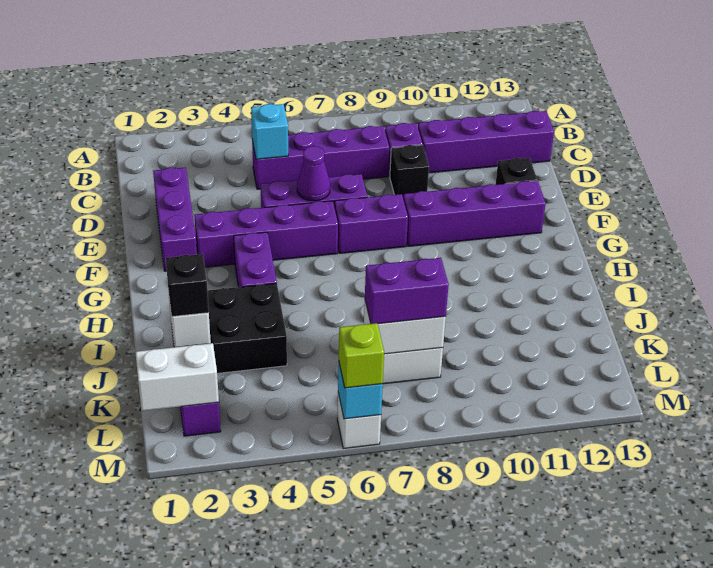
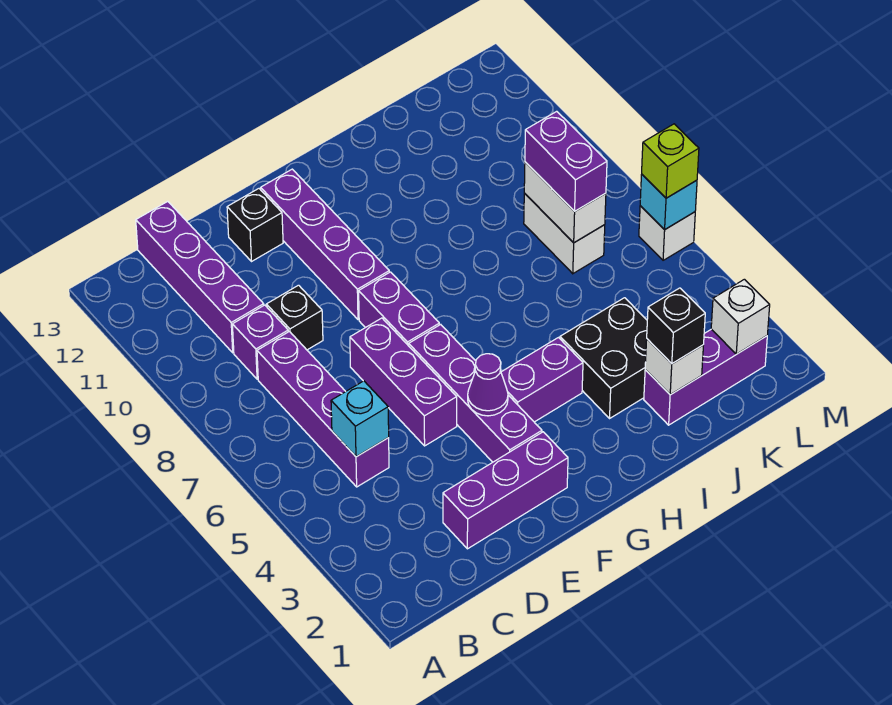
purple cone E6 level 2 -> purple cone F4 level 2
white brick L1:L2 level 2 -> white brick L2 level 2

